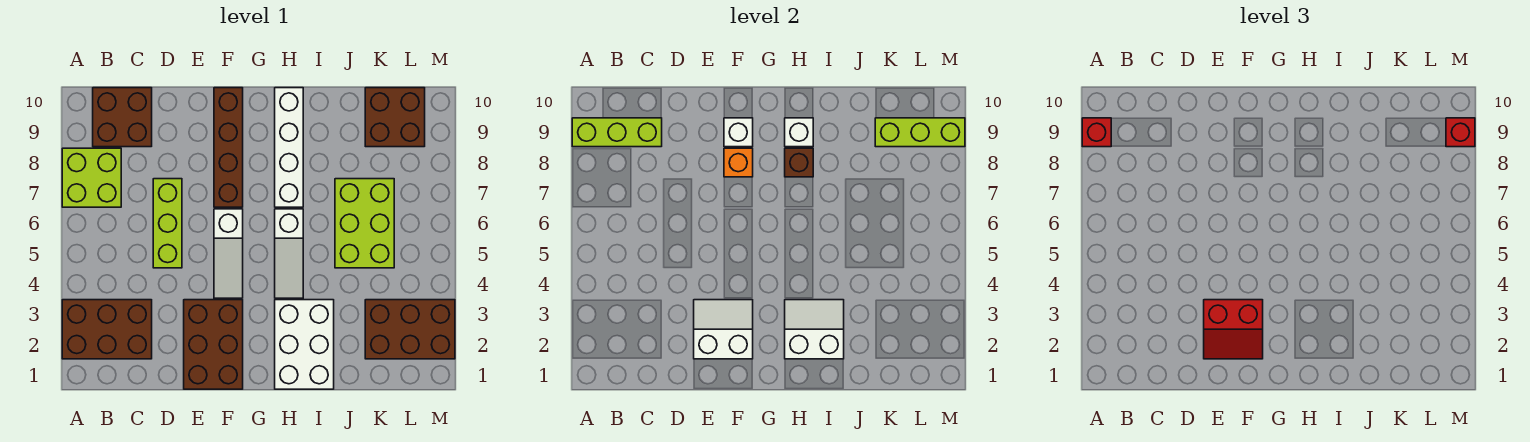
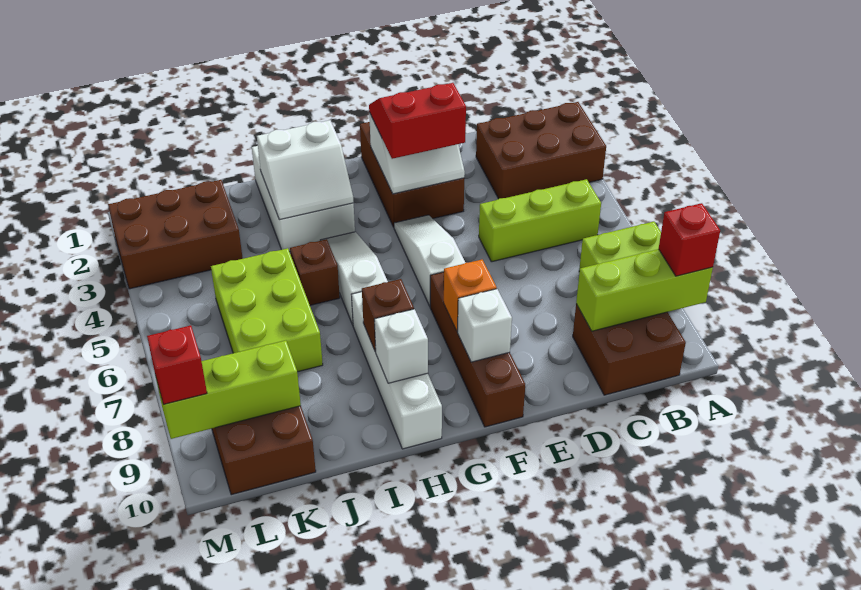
lime brick D5:D7 level 1 -> lime brick B5:D5 level 1
none -> brown brick I5 level 1

